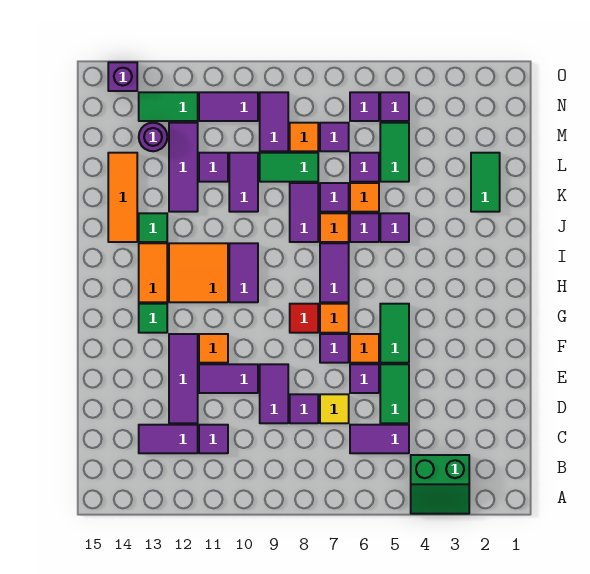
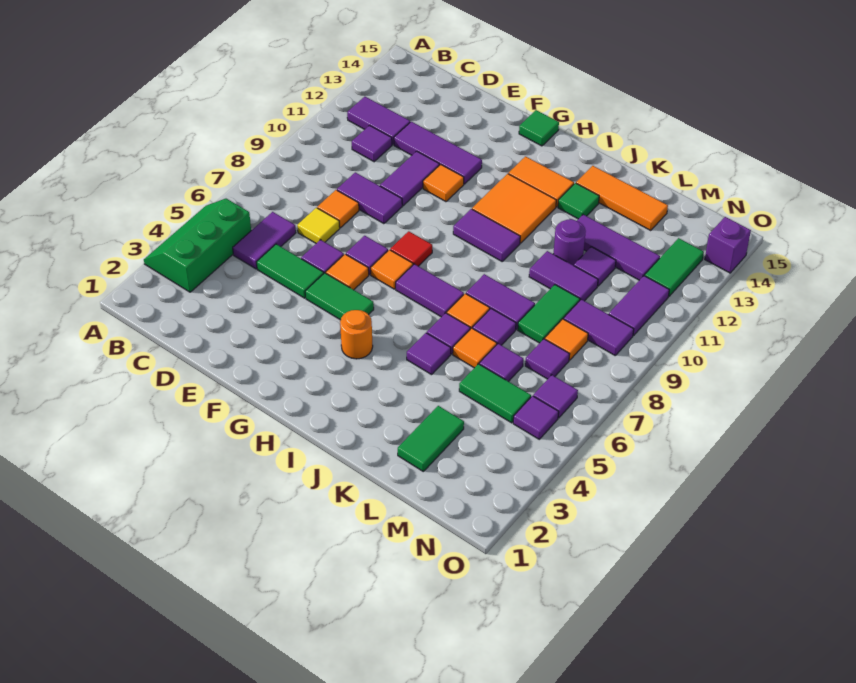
green slope A3:B4 level 1 top B -> green slope A3:B5 level 1 top B
purple tile C12:C13 level 1 -> purple tile B12:C12 level 1
purple tile D8 level 1 -> orange tile D8 level 1
green tile G13 level 1 -> green tile G15 level 1
none -> orange round brick H4 level 1
green tile K2:L2 level 1 -> green tile L2:L3 level 1
purple round brick M13 level 1 -> purple round brick K11 level 1

